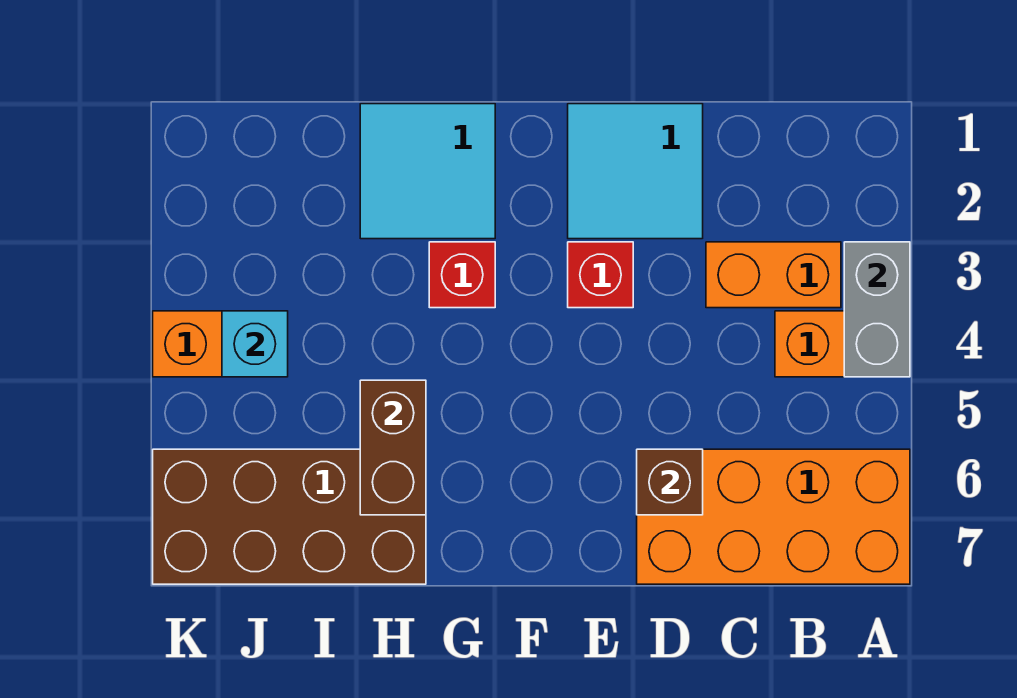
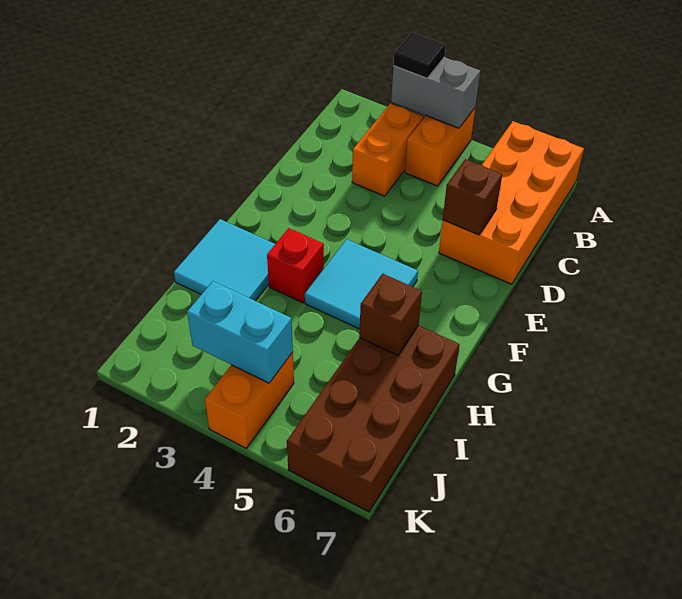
none -> black tile A3 level 3
cyan tile D1:E2 level 1 -> cyan tile F4:G5 level 1
red brick E3 level 1 -> none
brown brick H5:H6 level 2 -> brown brick H6 level 2
cyan brick J4 level 2 -> cyan brick J3:J4 level 2

